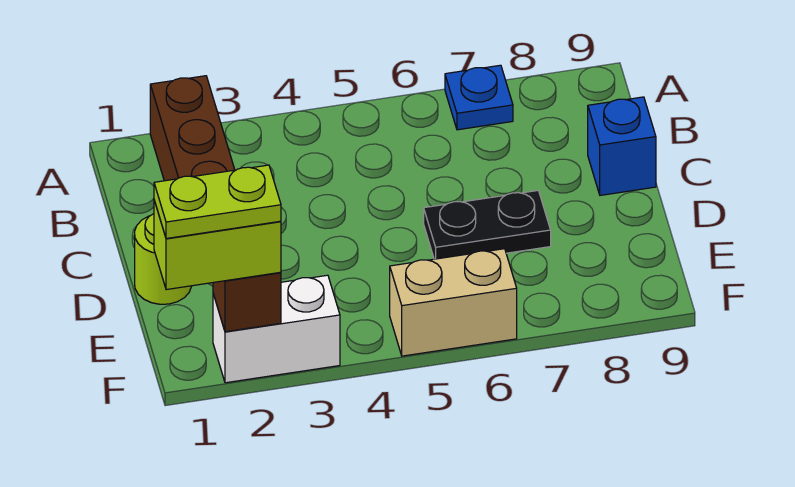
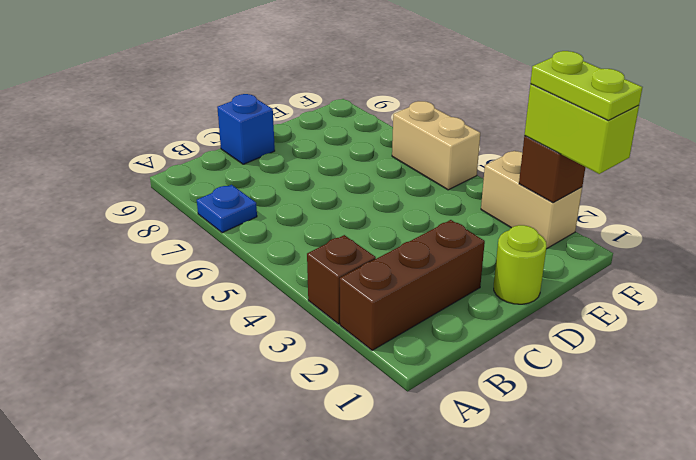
none -> brown brick A3 level 1
black plate D6:D7 level 1 -> none
white brick F2:F3 level 1 -> tan brick F2:F3 level 1

